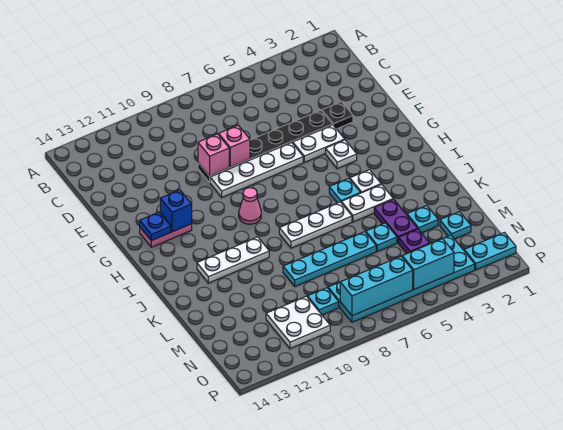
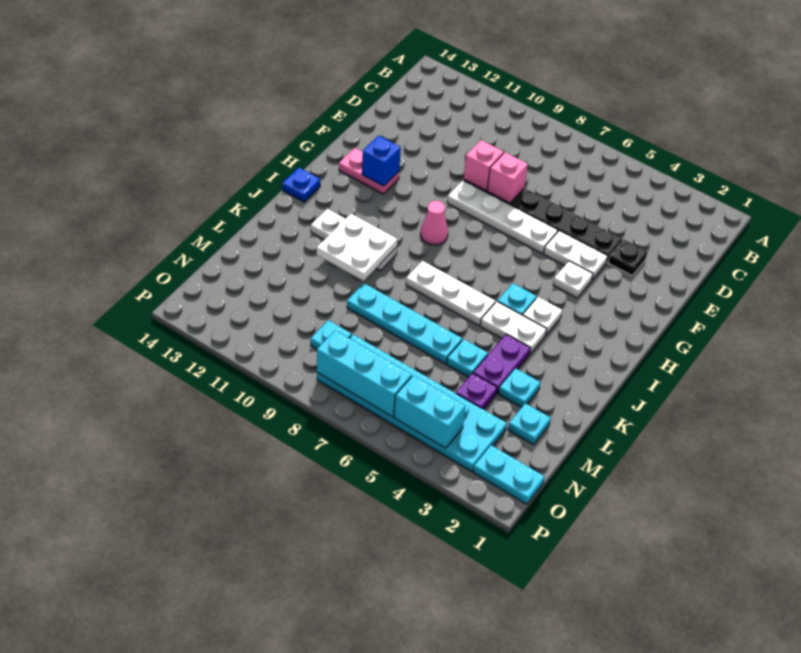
blue plate G13 level 2 -> blue plate I14 level 1
white plate N10:O11 level 1 -> white plate J10:K11 level 2

